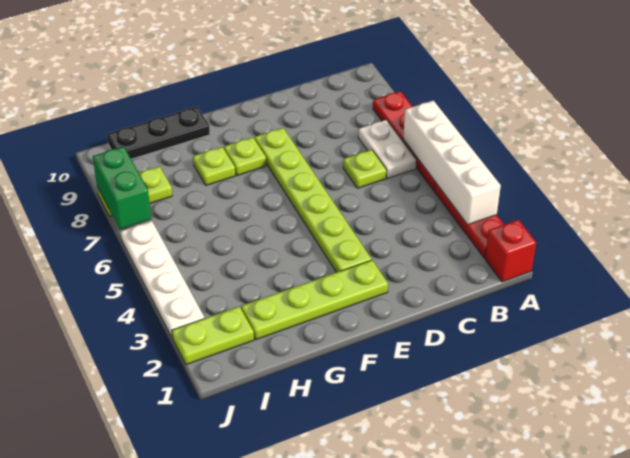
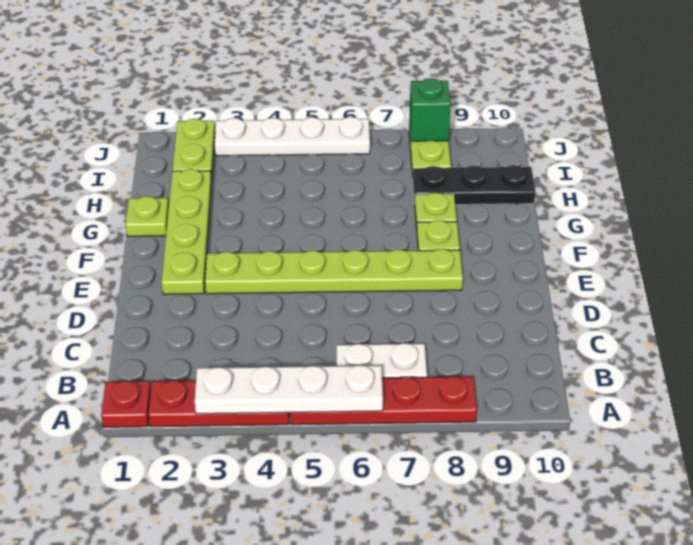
red brick A1 level 1 -> red plate A1 level 1
white brick A3:A6 level 2 -> white plate A3:A6 level 2
lime plate C6 level 1 -> lime plate G1 level 1
black plate G10:I10 level 1 -> black plate H8:H10 level 1
green brick J7:J8 level 2 -> green brick J8 level 2

